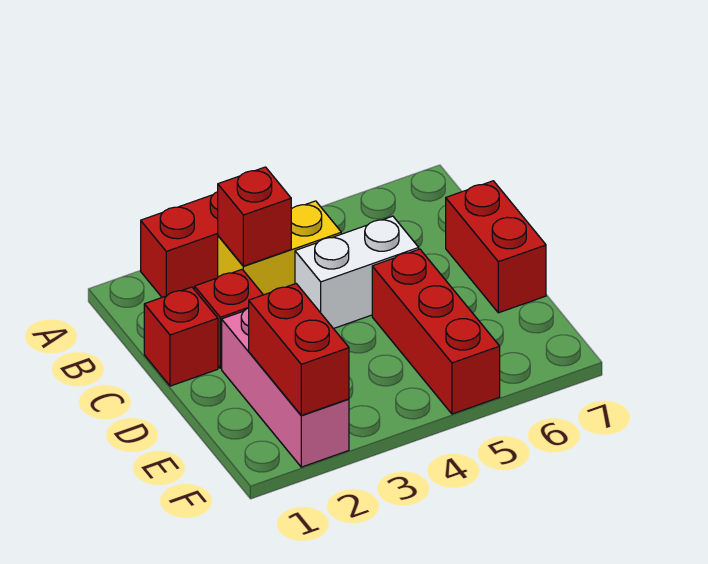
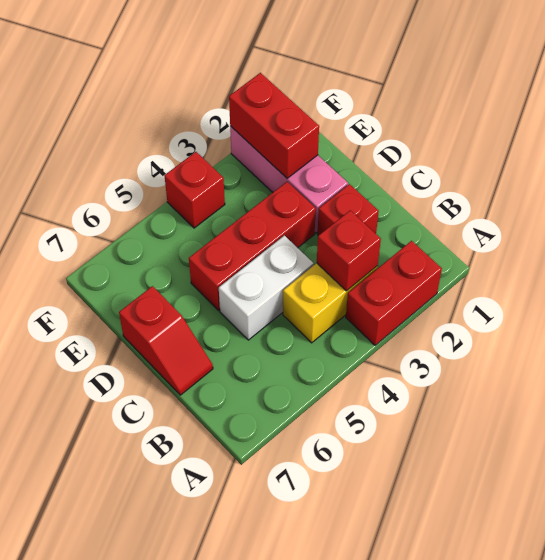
red brick C1 level 1 -> red brick F4 level 1
red brick C7:D7 level 1 -> red slope C7:D7 level 1 top D
red brick D5:F5 level 1 -> red brick D3:D5 level 1

